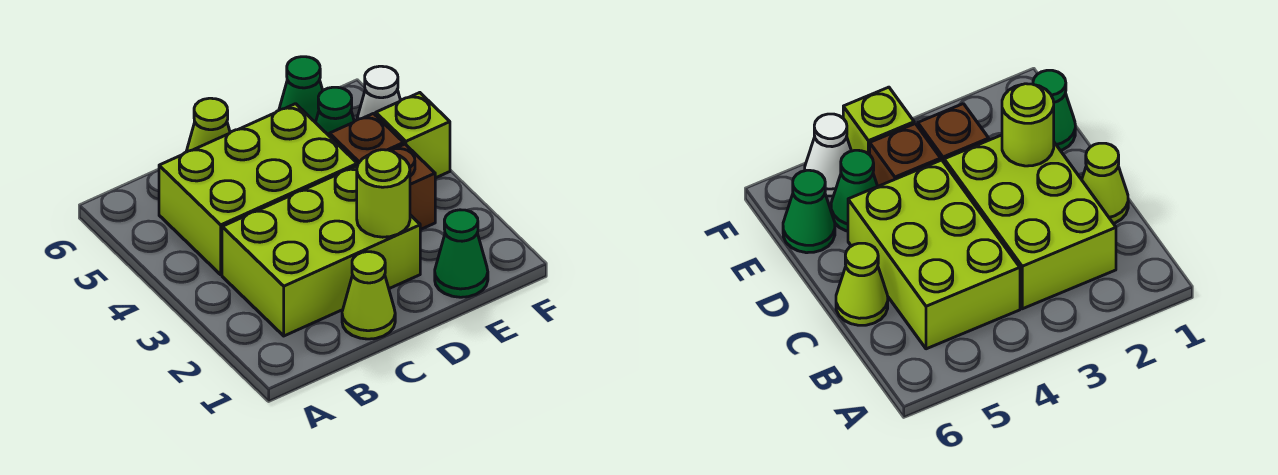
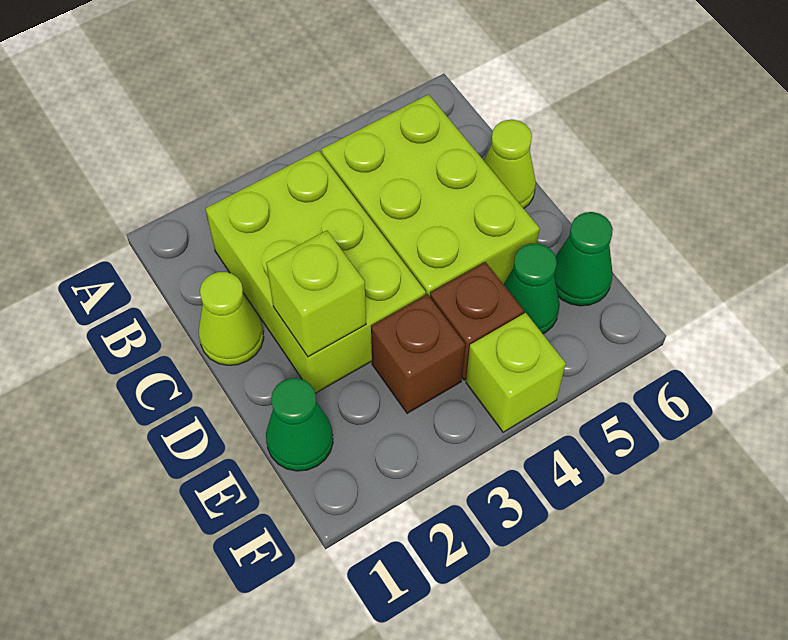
lime round brick D2 level 2 -> lime brick D2 level 2
white cone F5 level 1 -> none

